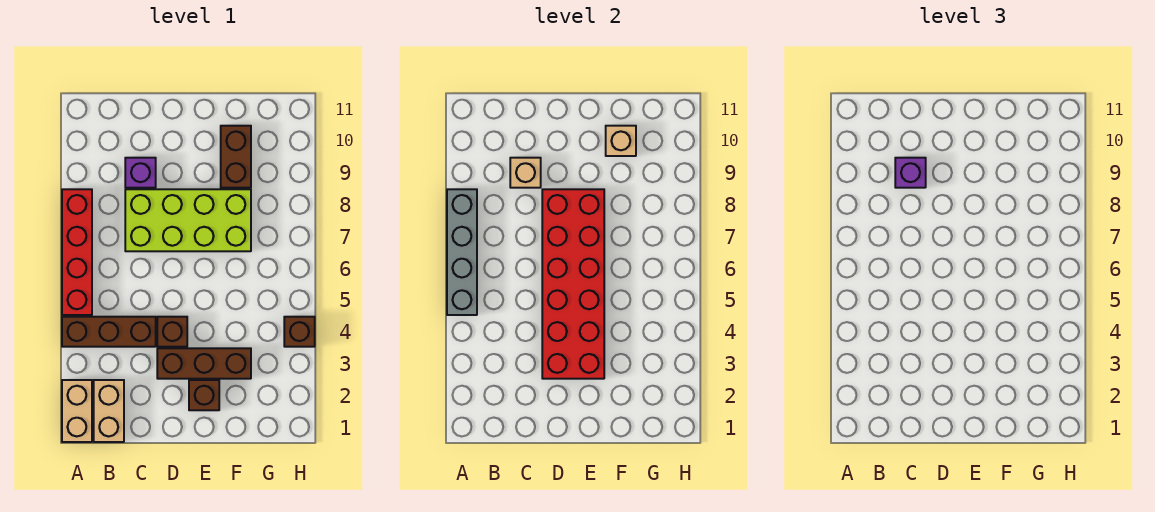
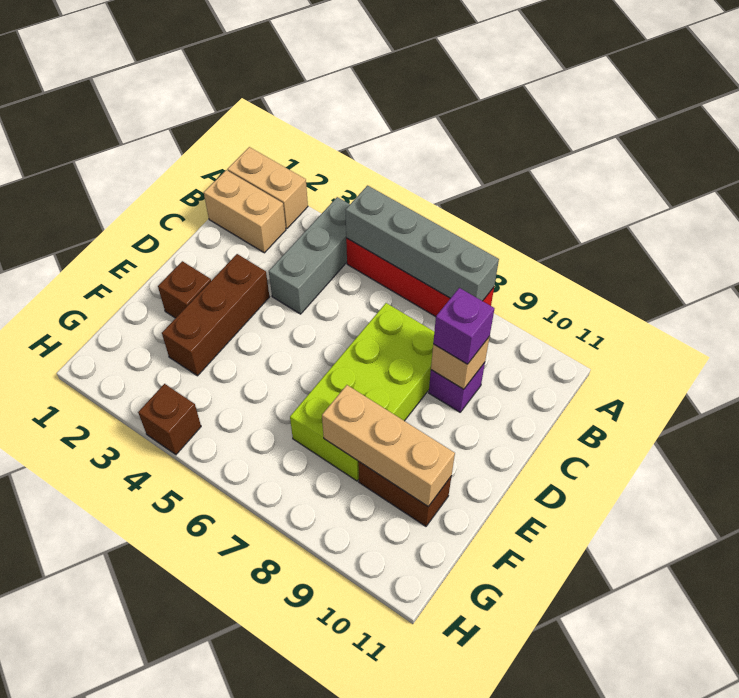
brown brick A4:C4 level 1 -> grey brick A4:C4 level 1
red brick D3:E8 level 2 -> none
brown brick D4 level 1 -> none
tan brick F10 level 2 -> tan brick F8:F10 level 2

